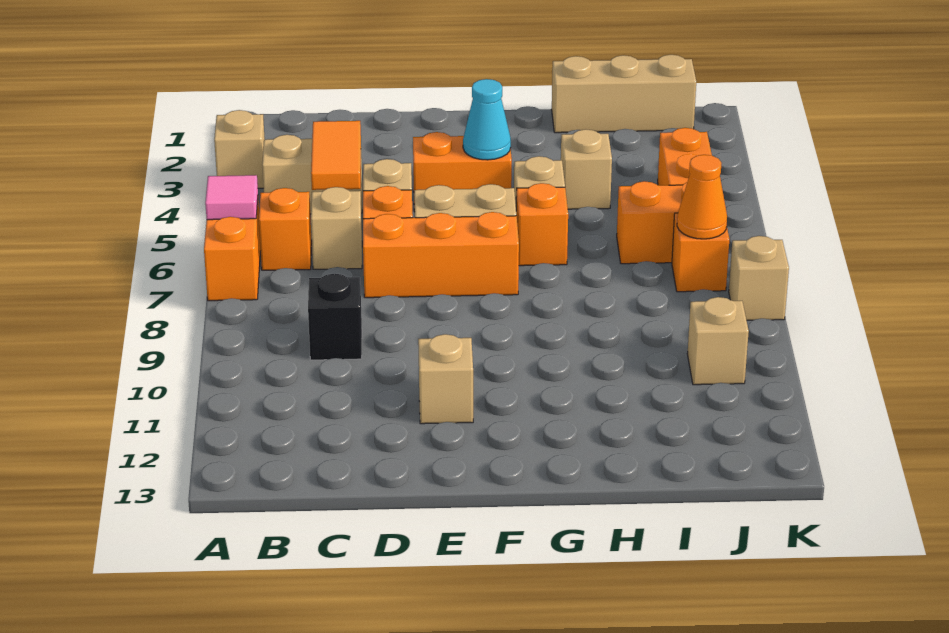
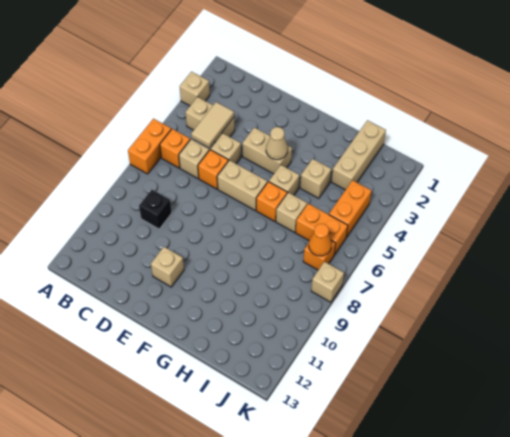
pink tile A6 level 2 -> none
orange tile C4:C5 level 2 -> tan tile C4:C5 level 2
orange brick D7:F7 level 1 -> none
orange brick E4:F4 level 1 -> tan brick E4:F4 level 1
cyan cone F4 level 2 -> tan cone F4 level 2
tan brick H1:J1 level 1 -> tan brick I1:I3 level 1
tan brick J10 level 1 -> tan brick H6 level 1

